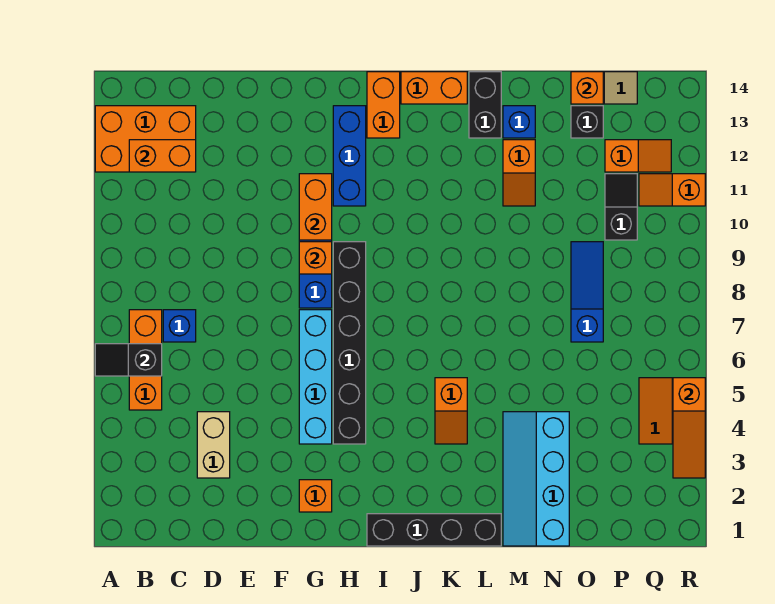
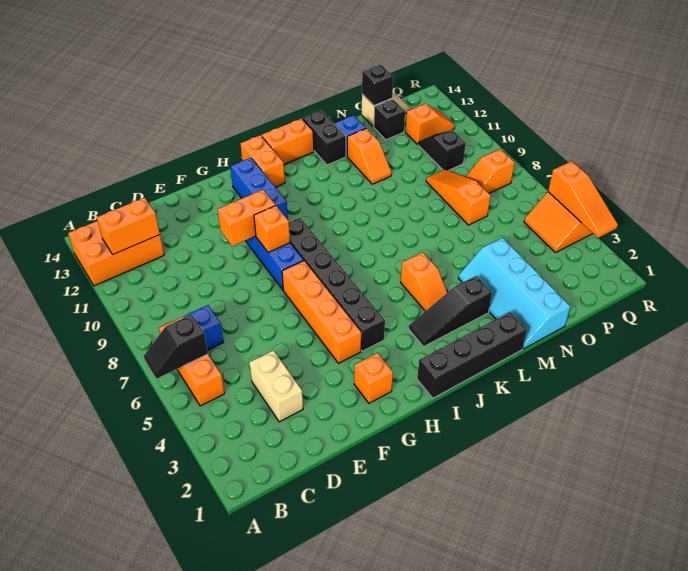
cyan brick G4:G7 level 1 -> orange brick G4:G7 level 1
orange brick G10:G11 level 2 -> orange brick F10:G10 level 2
none -> black slope J3:L3 level 1 top L
blue slope O7:O9 level 1 top 7 -> orange slope O7:O9 level 1 top 7
orange brick O14 level 2 -> black brick O14 level 2
orange slope Q11:R11 level 1 top R -> orange slope P8:Q8 level 1 top Q

